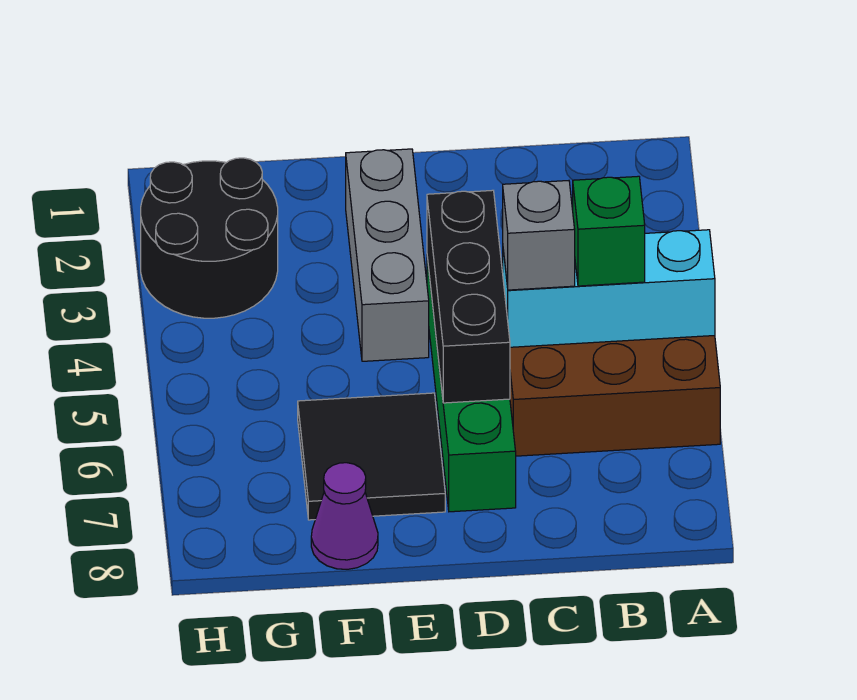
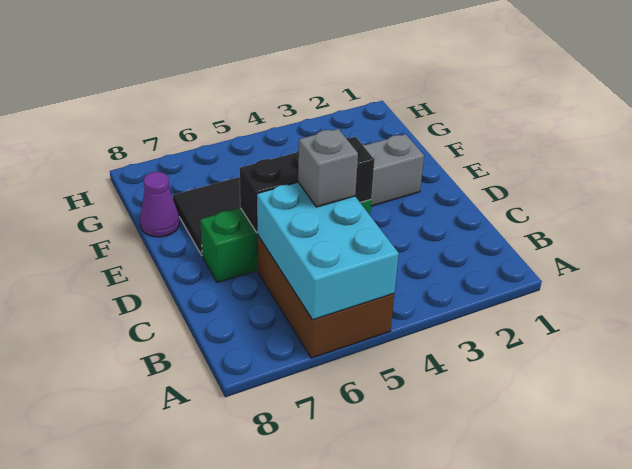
cyan brick A5:C5 level 2 -> cyan brick A5:C6 level 2
green brick B5 level 3 -> none
black round brick G2:H3 level 1 -> none

